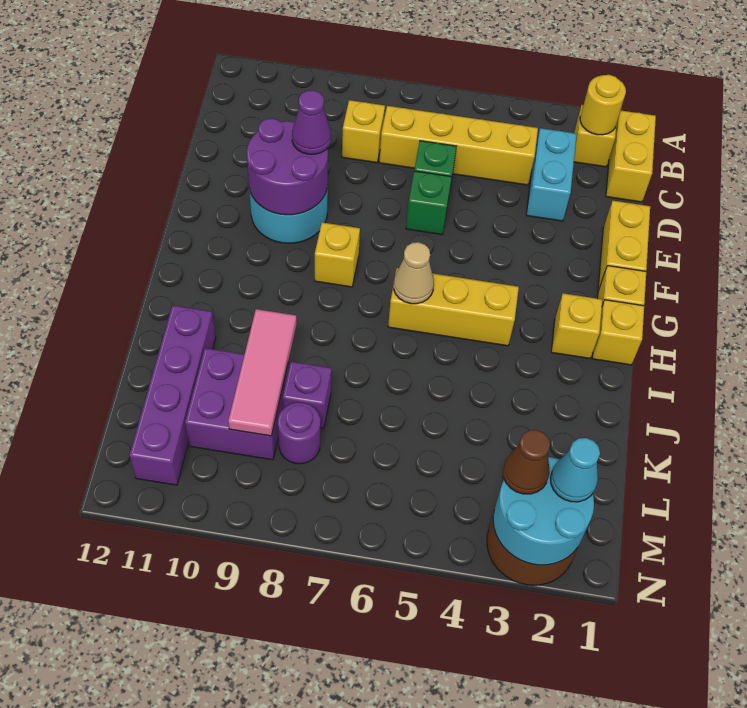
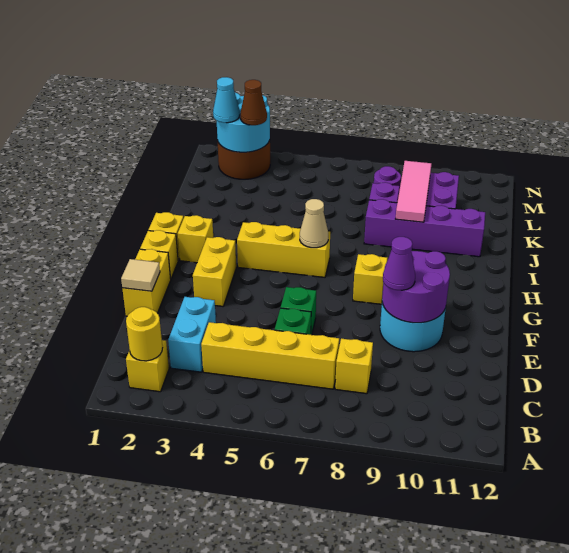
yellow brick B1:C1 level 1 -> yellow brick F3:G3 level 1
none -> tan tile E1 level 2
purple brick J11:M11 level 1 -> purple brick J8:J11 level 1

